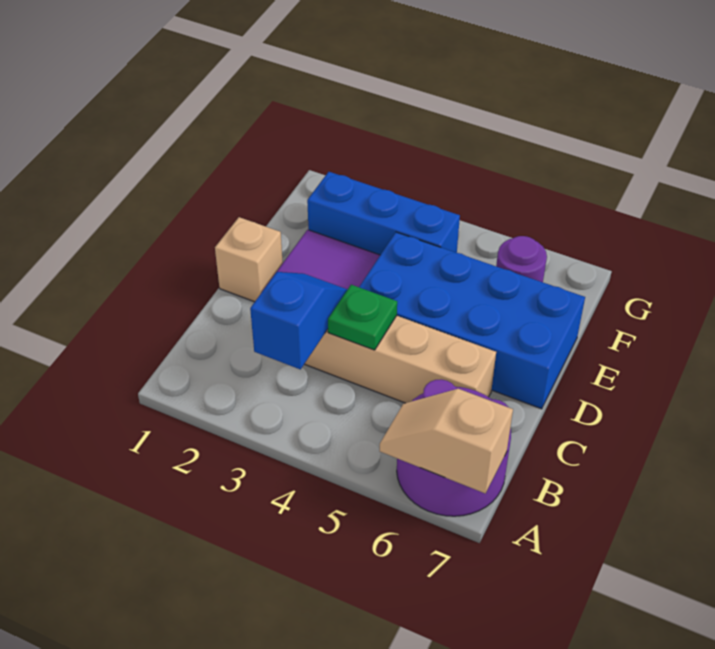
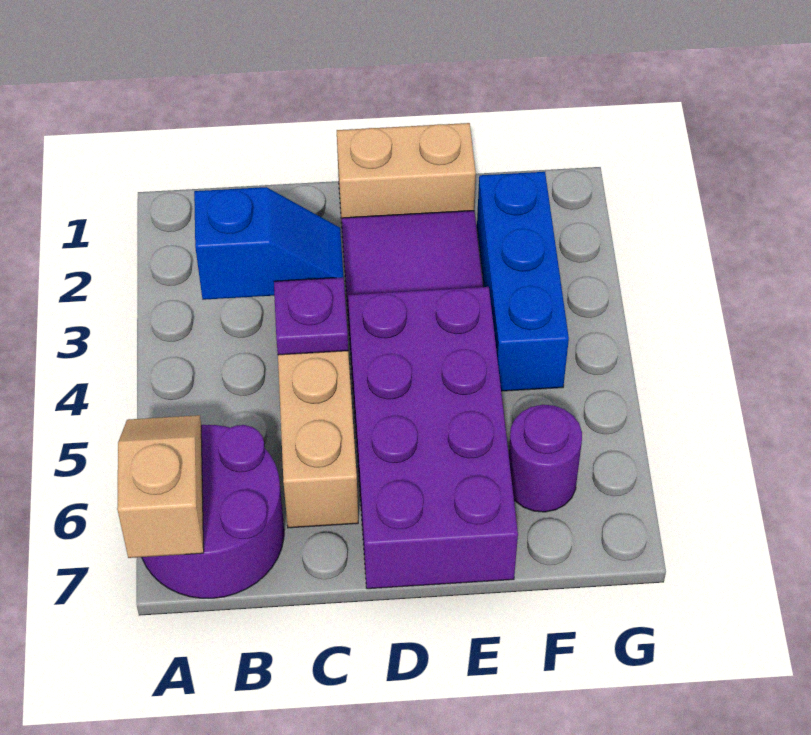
green plate C4 level 2 -> purple plate C4 level 2
tan brick D1 level 1 -> tan brick D1:E1 level 1
blue brick D4:E7 level 1 -> purple brick D4:E7 level 1

